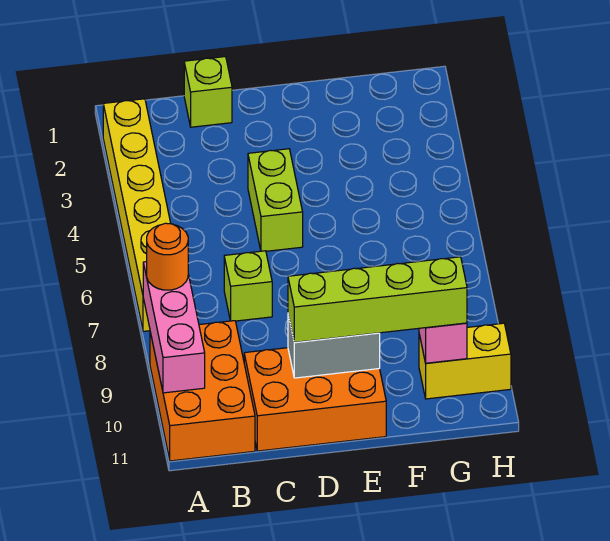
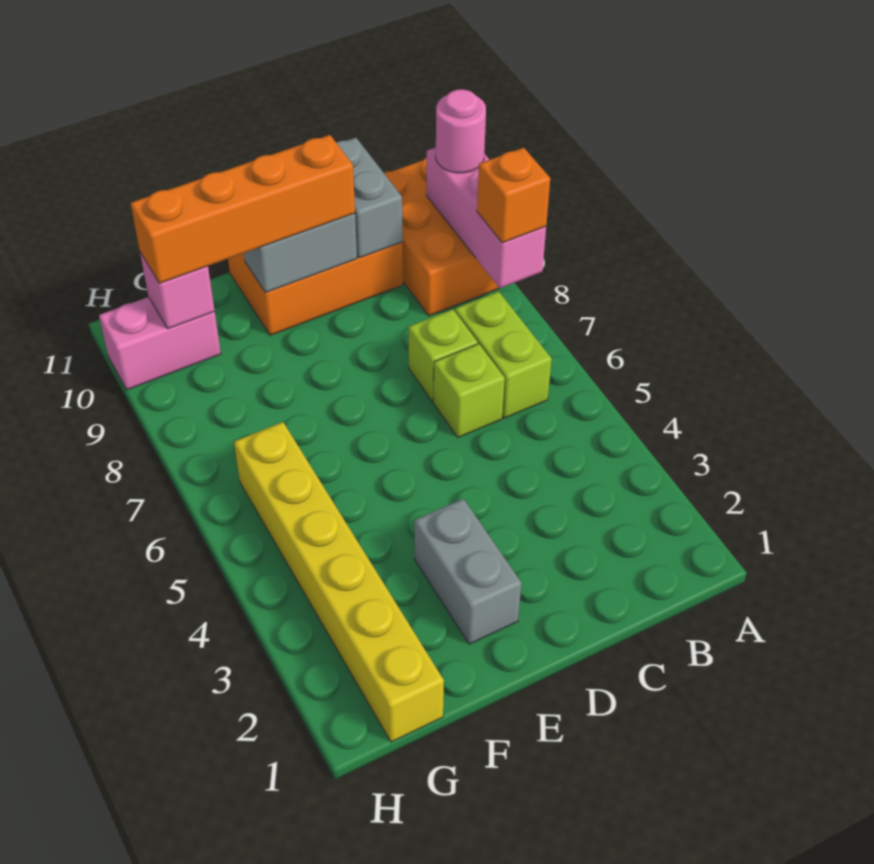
yellow brick A2:A7 level 1 -> yellow brick G1:G6 level 1
orange round brick A8 level 3 -> orange brick A8 level 3
none -> pink round brick A10 level 3
lime brick C1 level 1 -> lime brick C6 level 1
none -> grey brick C10:C11 level 2
lime brick D4:D5 level 1 -> lime brick B6:B7 level 1
lime brick D10:G10 level 3 -> orange brick D10:G10 level 3
none -> grey brick E2:E3 level 1
yellow brick G10:H10 level 1 -> pink brick G10:H10 level 1

